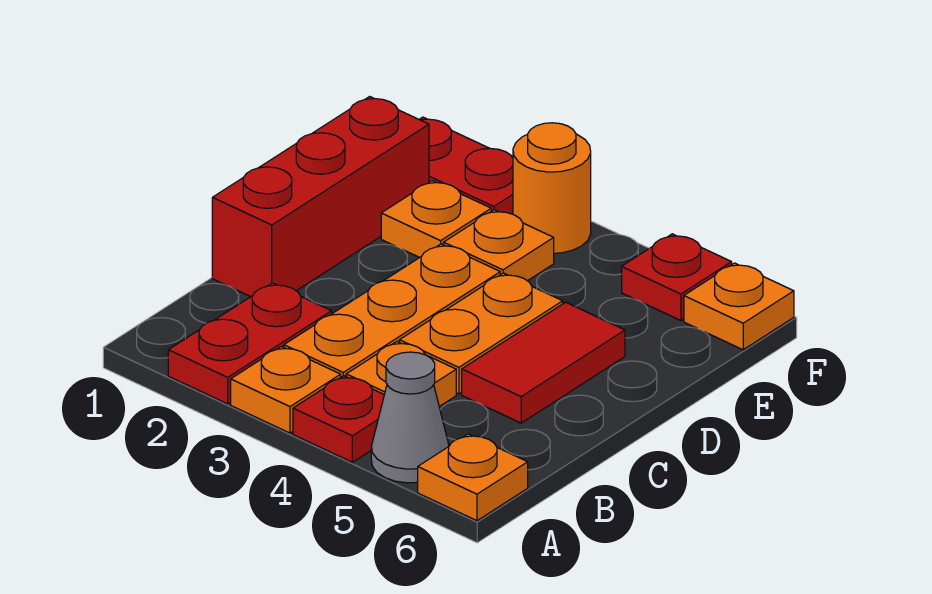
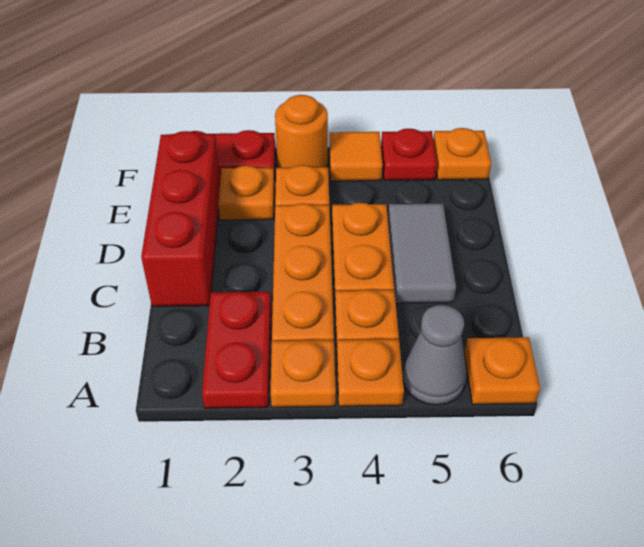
red plate A4 level 1 -> orange plate A4 level 1
red tile C5:D5 level 1 -> grey tile C5:D5 level 1
none -> orange tile F4 level 1

